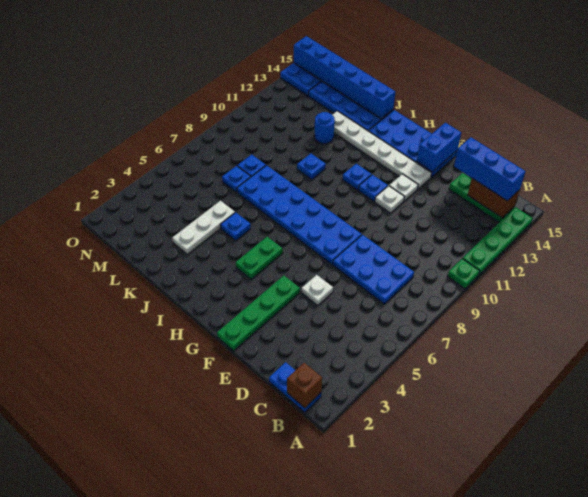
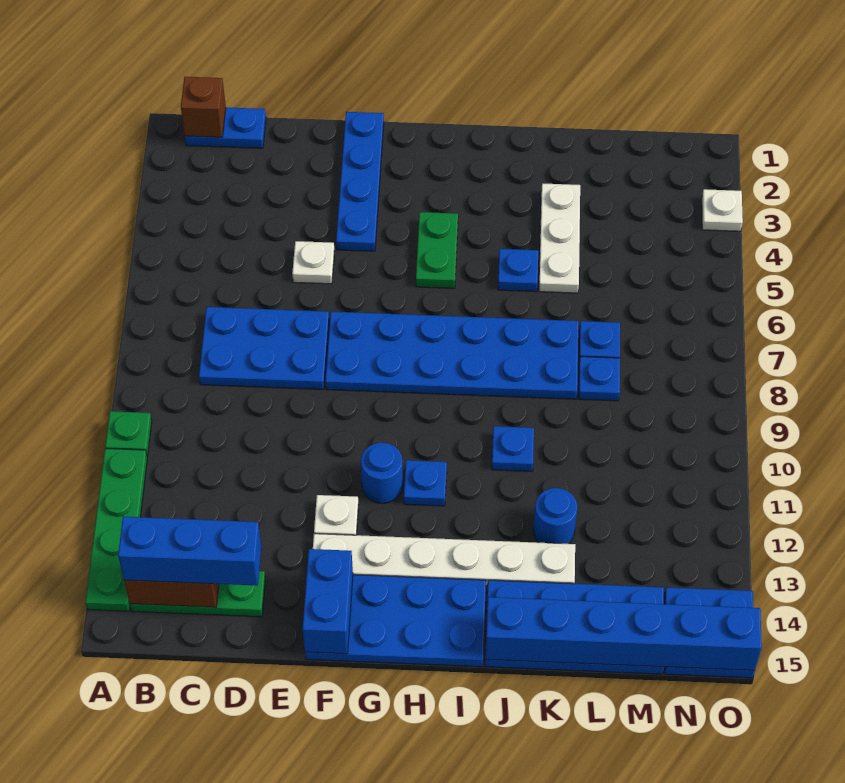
green plate F1:F4 level 1 -> blue plate F1:F4 level 1
white plate F11 level 1 -> white plate O3 level 1
blue plate G11 level 1 -> blue round brick G11 level 1

